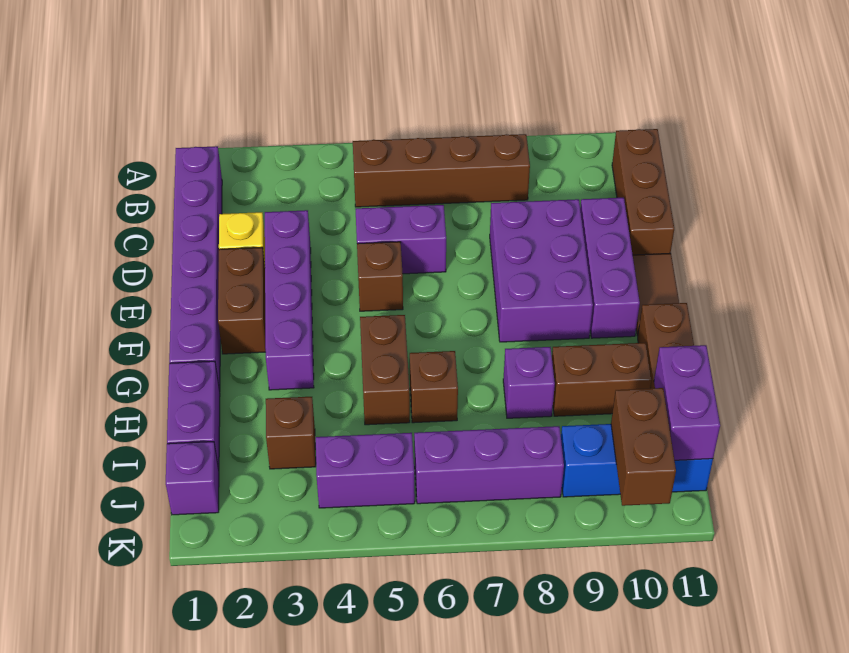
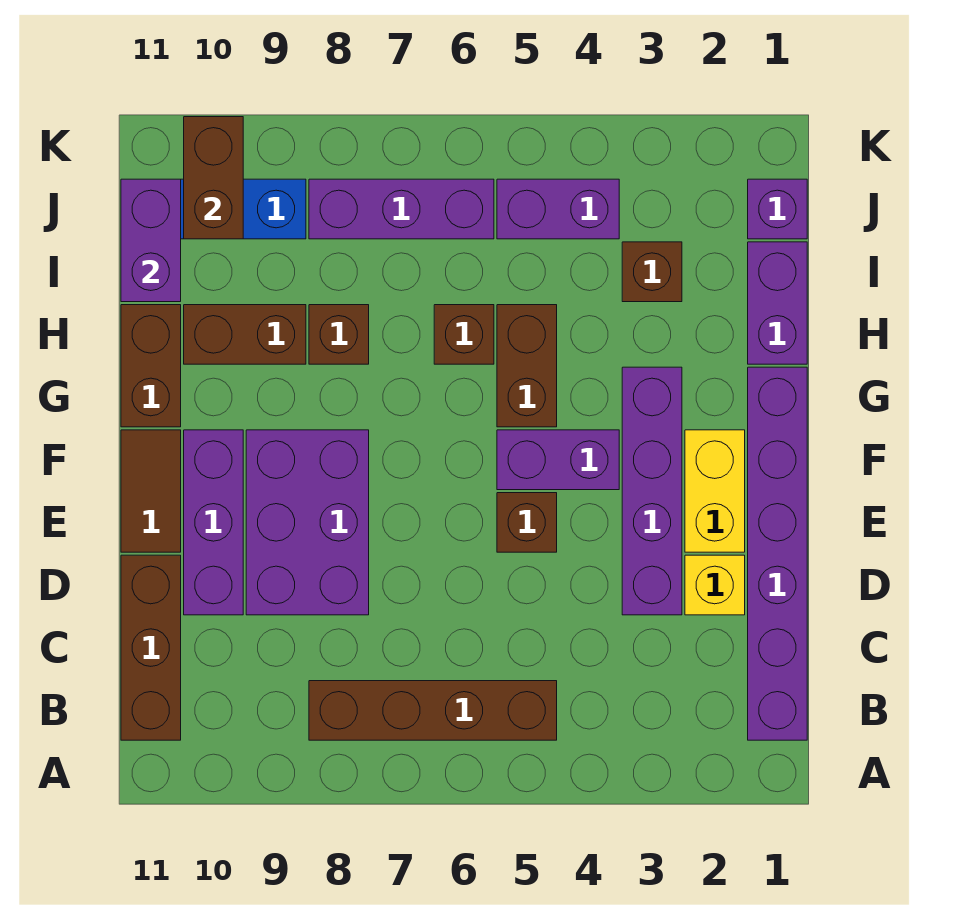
purple brick D5:D6 level 1 -> purple brick F4:F5 level 1
brown brick E2:F2 level 1 -> yellow brick E2:F2 level 1
purple brick H8 level 1 -> brown brick H8 level 1

